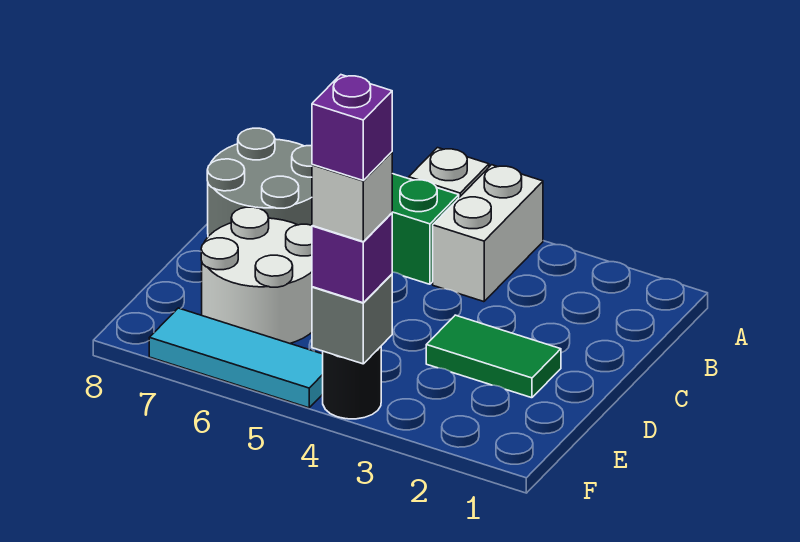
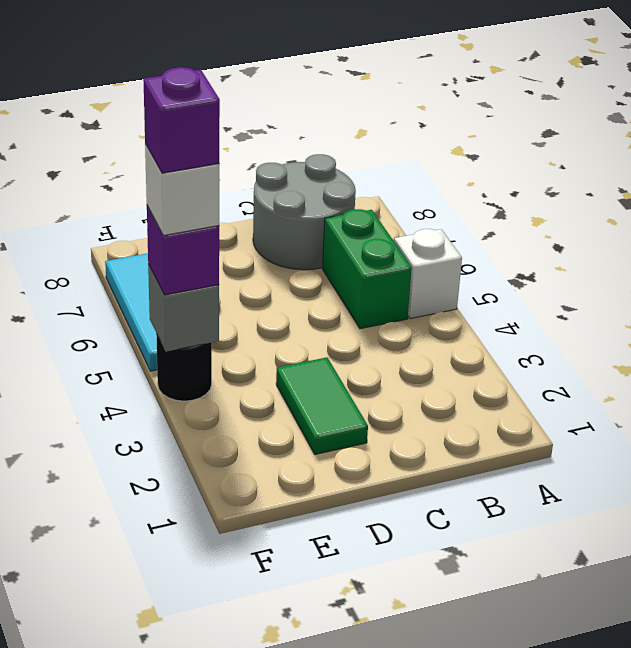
white brick A4:B4 level 1 -> none
white round brick D6:E7 level 1 -> none

